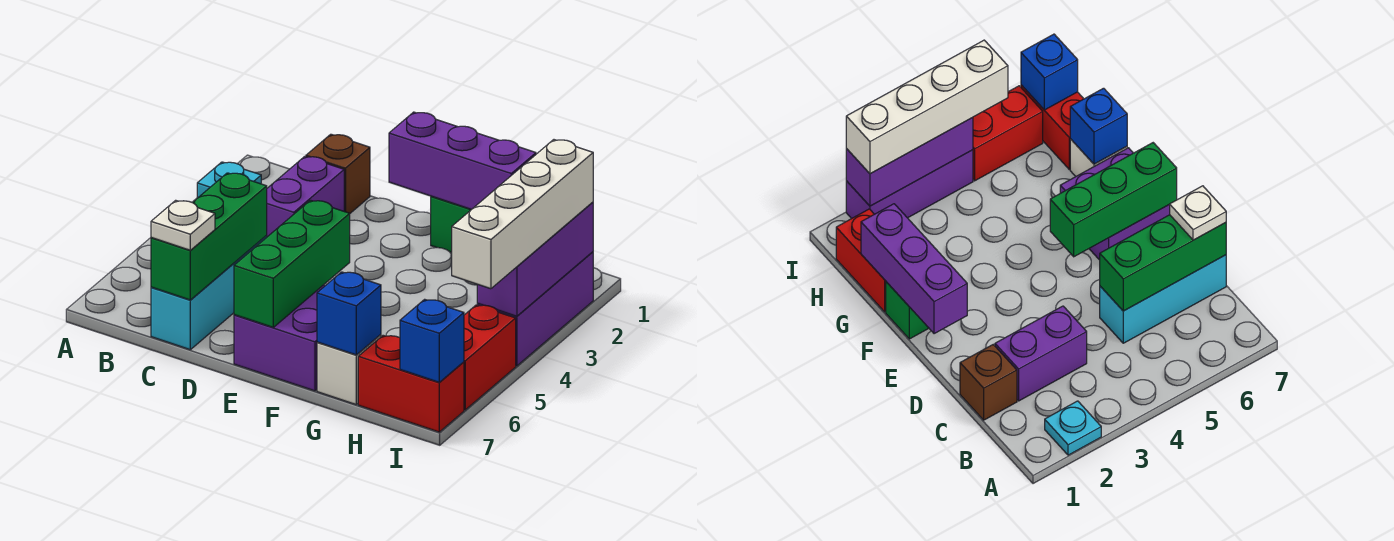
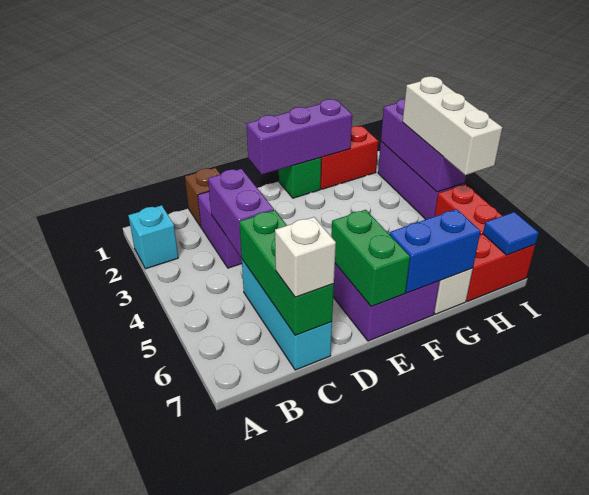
cyan plate A2 level 1 -> cyan brick A2 level 1
none -> purple brick C3:C4 level 2
white plate C7 level 3 -> white brick C7 level 3
green brick E5:E7 level 2 -> green brick E6:E7 level 2
blue brick G7 level 2 -> blue brick F7:G7 level 2
white brick I2:I5 level 3 -> white brick I3:I5 level 3
blue brick I7 level 2 -> blue tile I7 level 2

